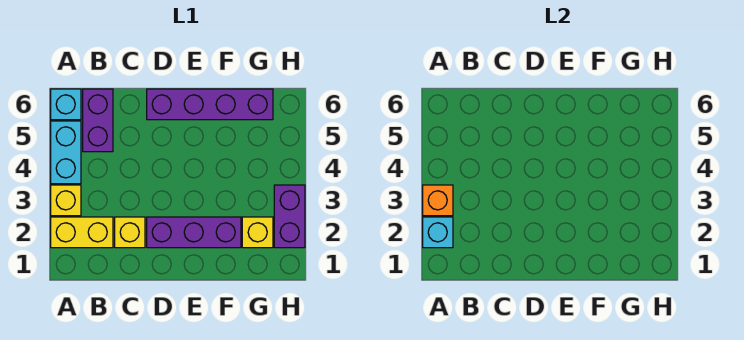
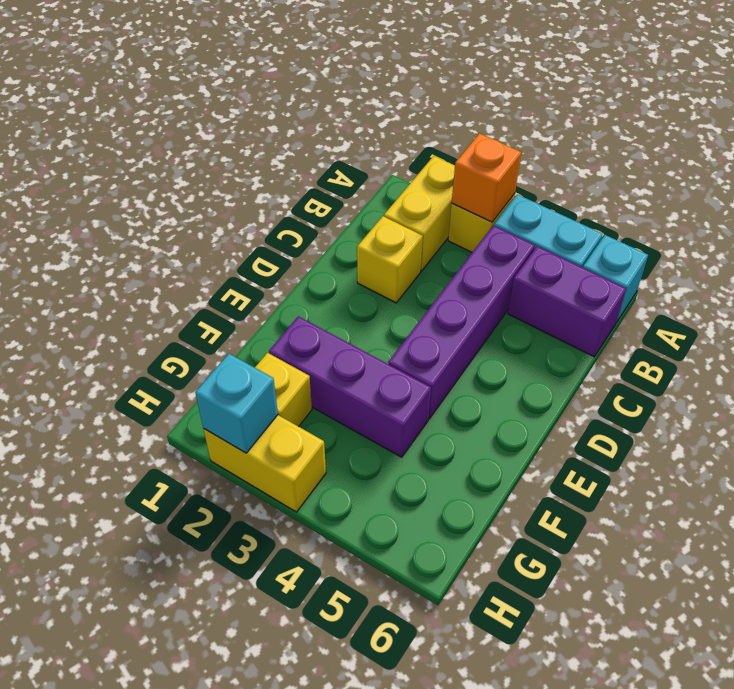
cyan brick A2 level 2 -> cyan brick H2 level 2
purple brick D2:F2 level 1 -> purple brick F2:F4 level 1
purple brick D6:G6 level 1 -> purple brick B4:E4 level 1
purple brick H2:H3 level 1 -> yellow brick H2:H3 level 1

